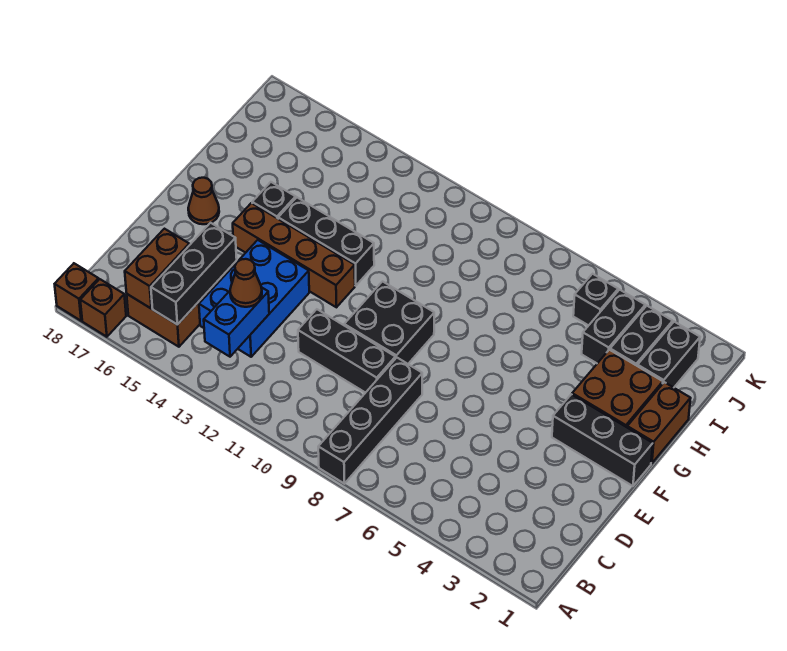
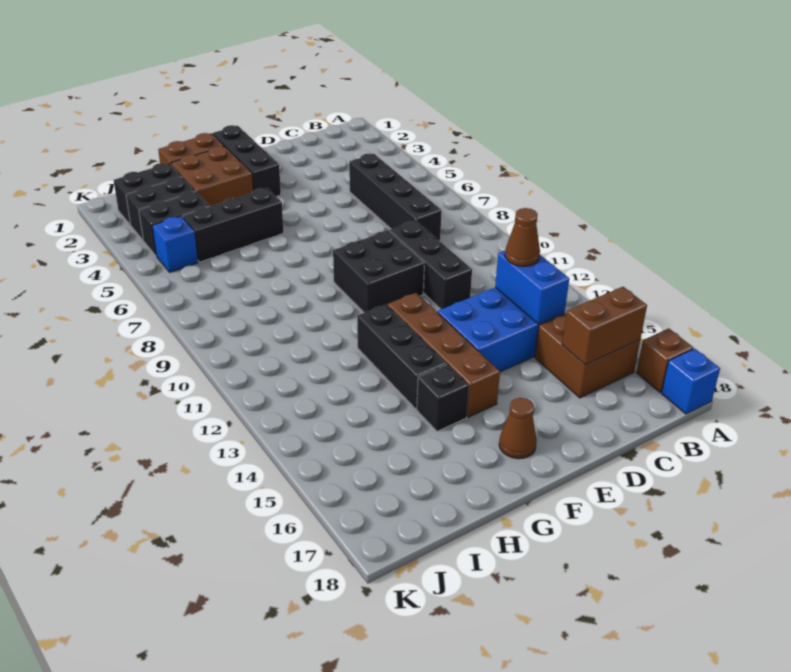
black brick A8:D8 level 1 -> black brick C5:C8 level 1
brown brick A18 level 1 -> blue brick A18 level 1
blue brick B13:C13 level 2 -> blue brick C13:C14 level 2
black brick B15:D15 level 2 -> black brick G5:I5 level 1
black brick J5 level 1 -> blue brick J5 level 1

